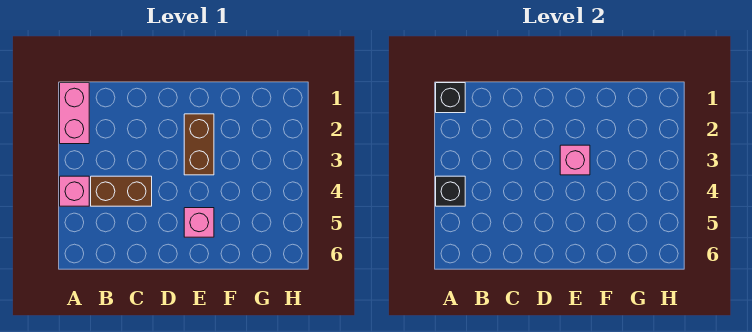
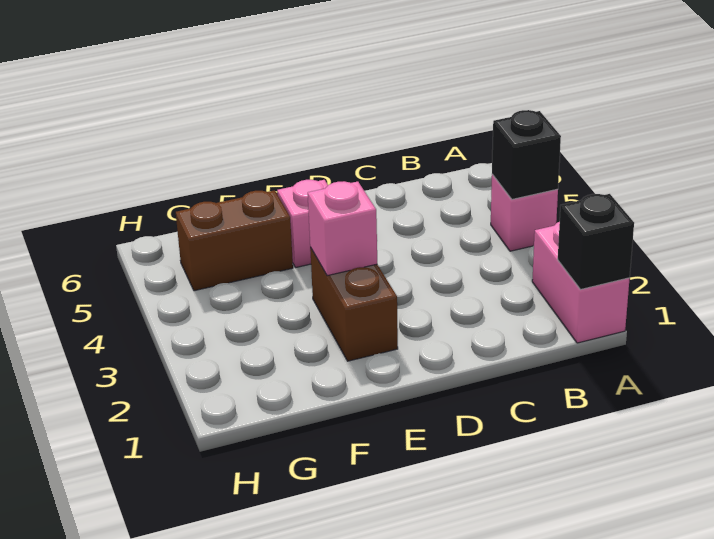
brown brick B4:C4 level 1 -> brown brick F5:G5 level 1

